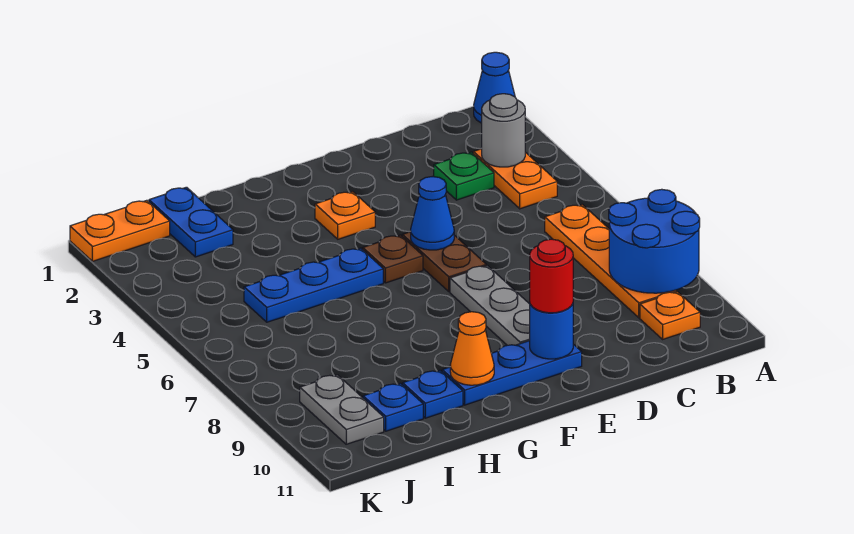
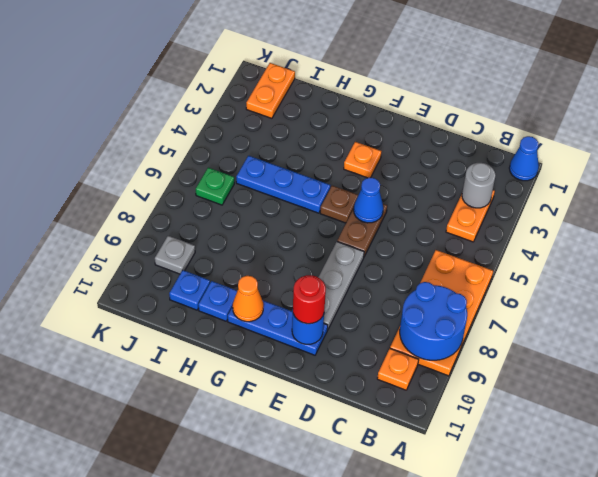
orange plate B6:B9 level 1 -> orange plate A6:B9 level 1
green plate C3 level 1 -> green plate J6 level 1
blue plate I1:I2 level 1 -> none
orange plate J1:K1 level 1 -> orange plate J1:J2 level 1
grey plate J9:J10 level 1 -> grey plate J9 level 1

